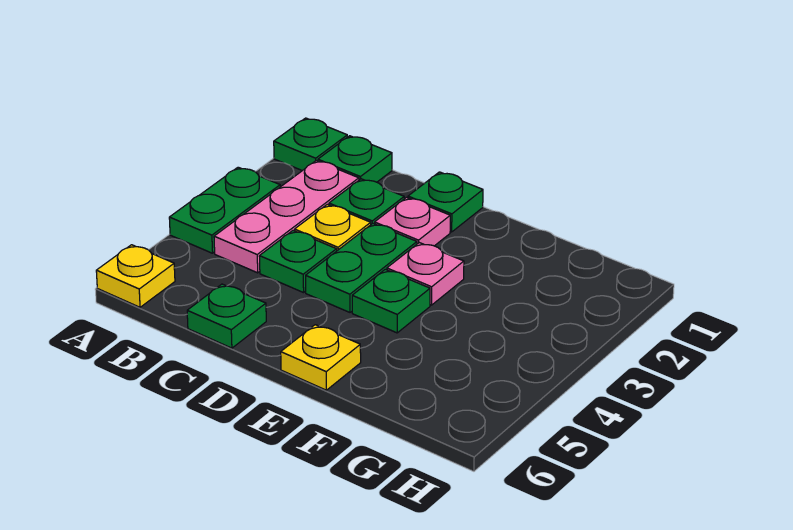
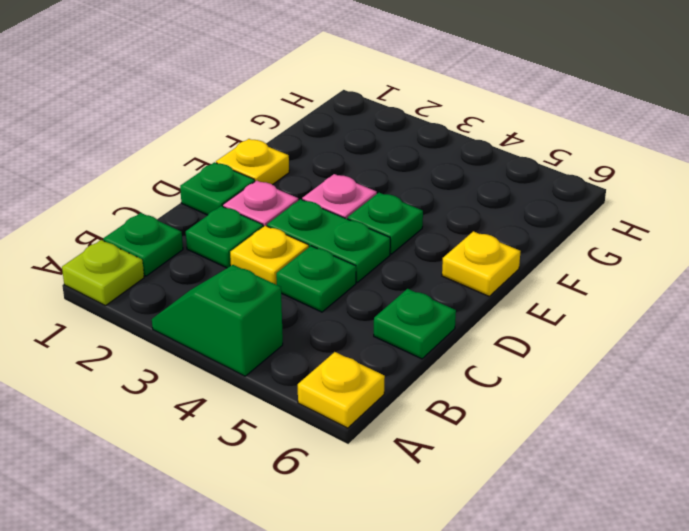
green plate A1 level 1 -> lime plate A1 level 1
green plate A3:A4 level 1 -> green slope A3:A4 level 1 top 4
pink plate B2:B4 level 1 -> none
none -> yellow plate E1 level 1

